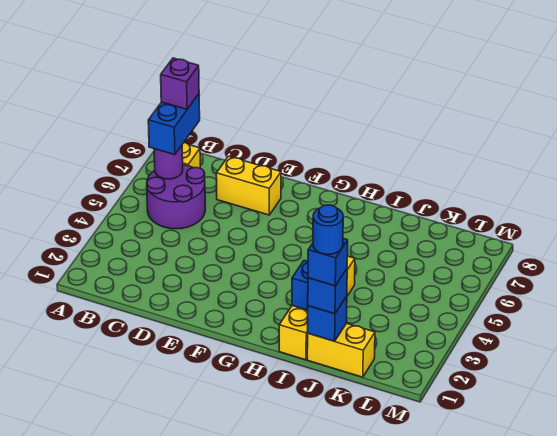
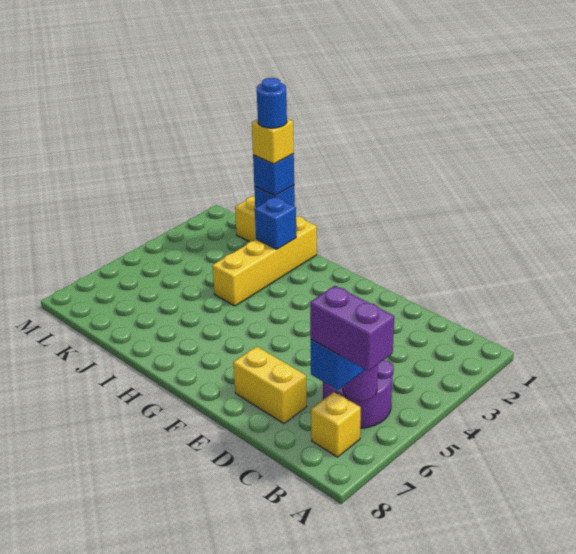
purple brick B7 level 4 -> purple brick A7:B7 level 4
blue brick J1 level 4 -> yellow brick J1 level 4

